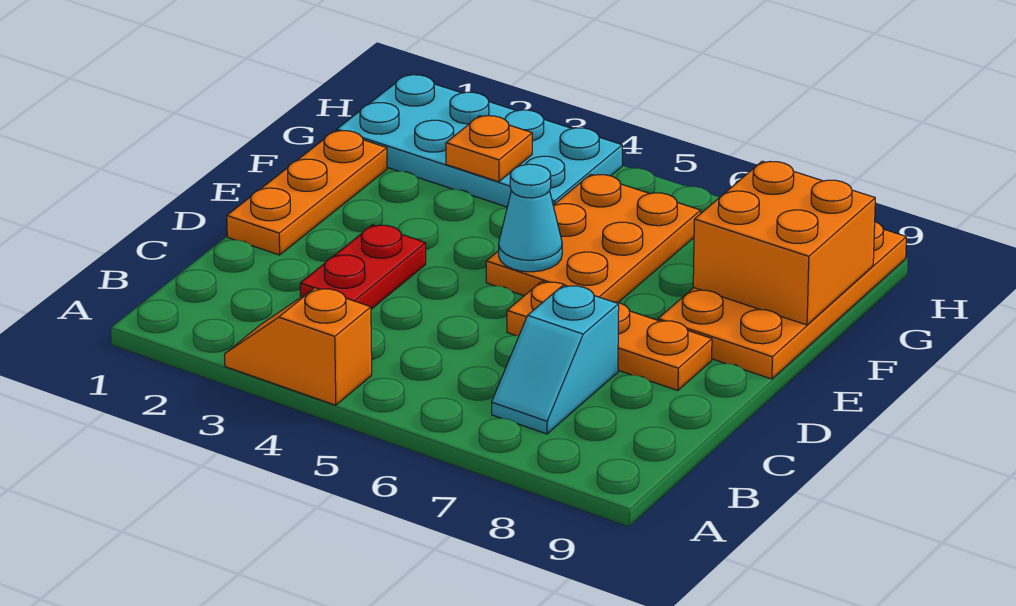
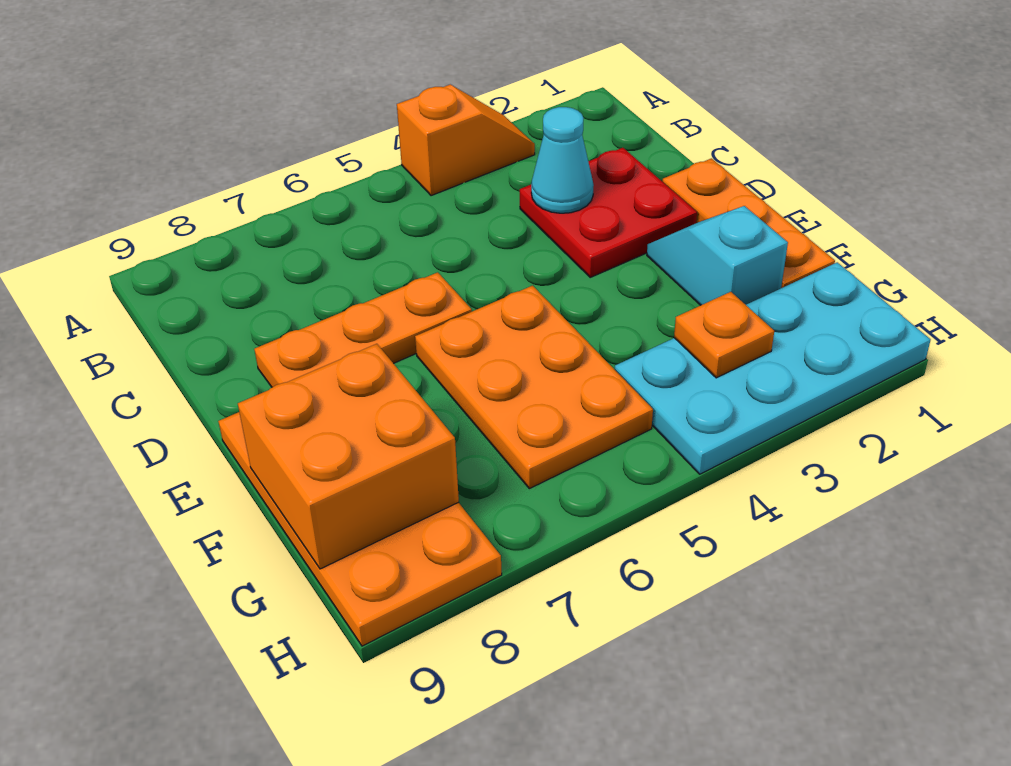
cyan slope B7:C7 level 1 top C -> cyan slope E2:F2 level 1 top F
red plate C3:D3 level 1 -> red plate C2:D3 level 1
cyan cone E5 level 2 -> cyan cone C3 level 2

